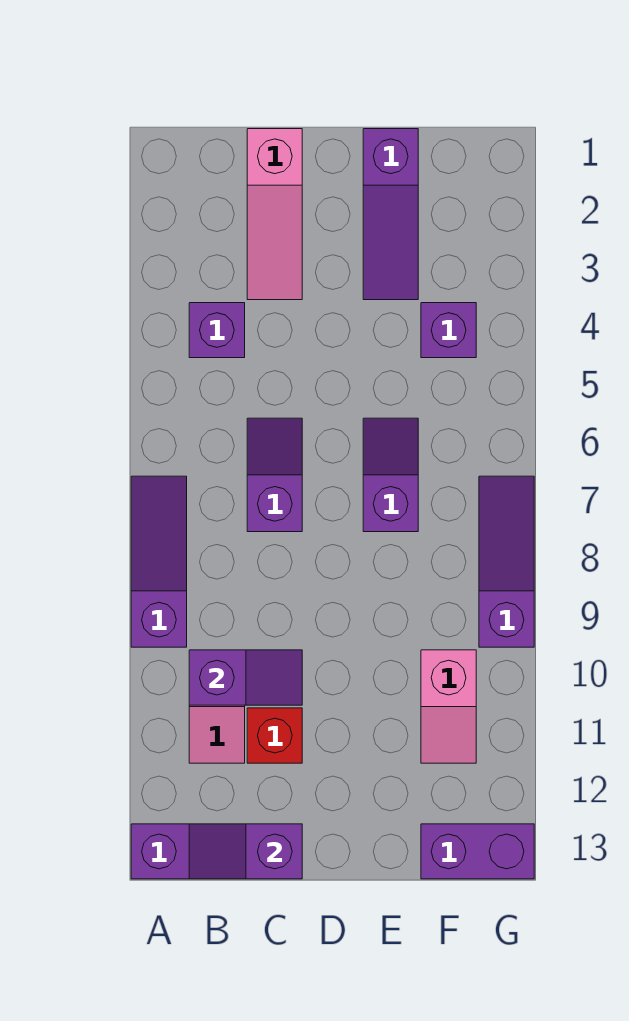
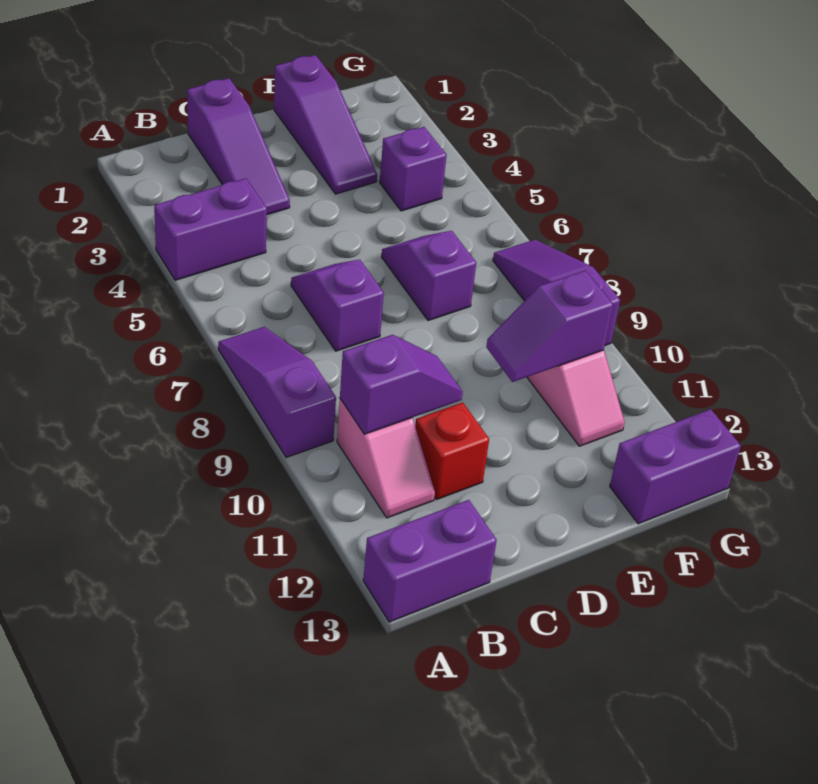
purple brick B4 level 1 -> purple brick A4:B4 level 1
purple slope B13:C13 level 2 top C -> purple slope E10:F10 level 2 top F
pink slope C1:C3 level 1 top 1 -> purple slope C1:C3 level 1 top 1

